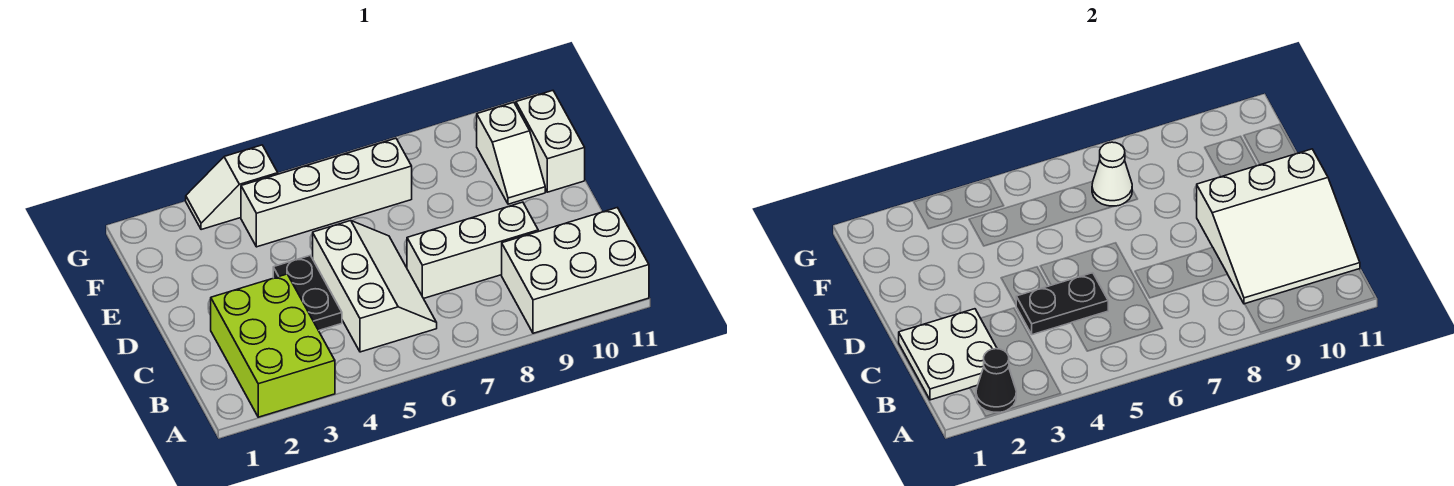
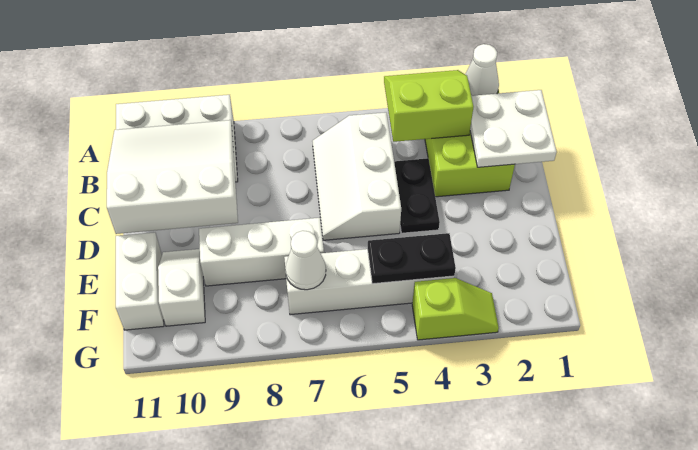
black cone A2 level 2 -> white cone A2 level 2
none -> lime slope A3:B4 level 2 top B
black plate C4:C5 level 2 -> black plate F4:F5 level 2
white brick C7:C9 level 1 -> white brick E7:E9 level 1
white slope G3:G4 level 1 top 4 -> lime slope G3:G4 level 1 top 4

